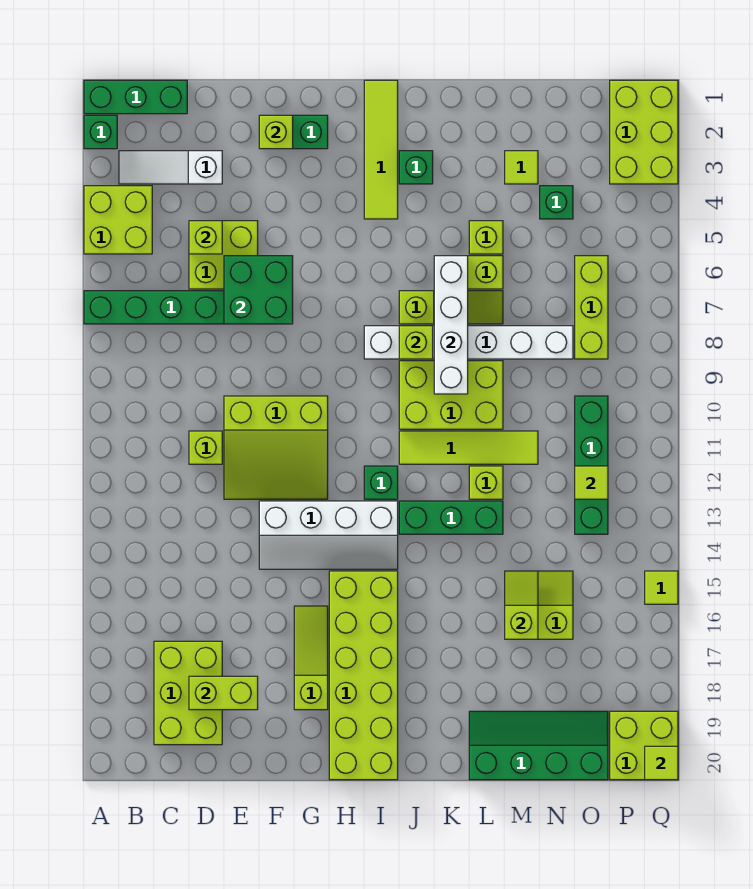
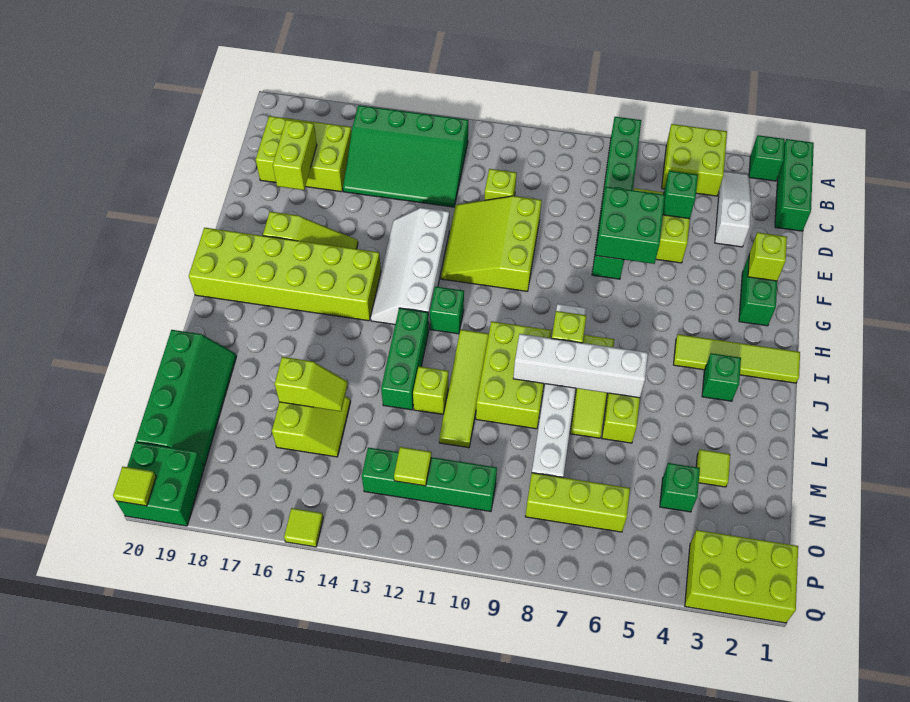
none -> green slope B13:D16 level 1 top B
lime brick D5 level 2 -> green brick D5 level 2
lime brick L5 level 1 -> none
lime brick P19:Q20 level 1 -> green brick P19:Q20 level 1

